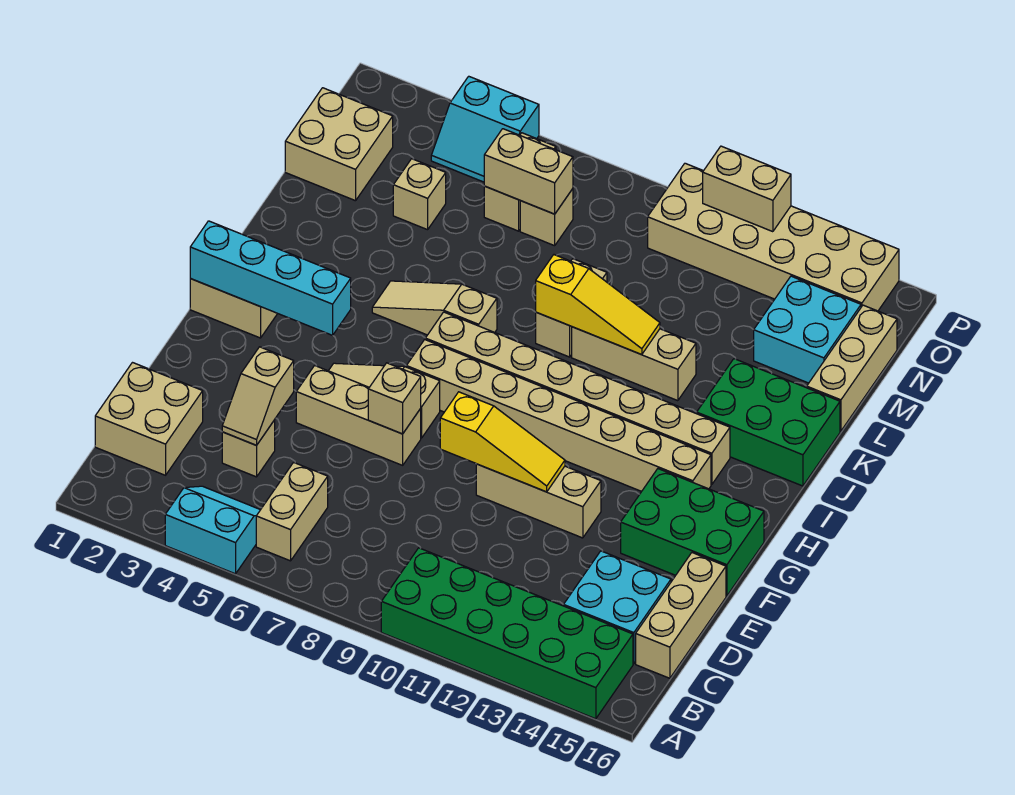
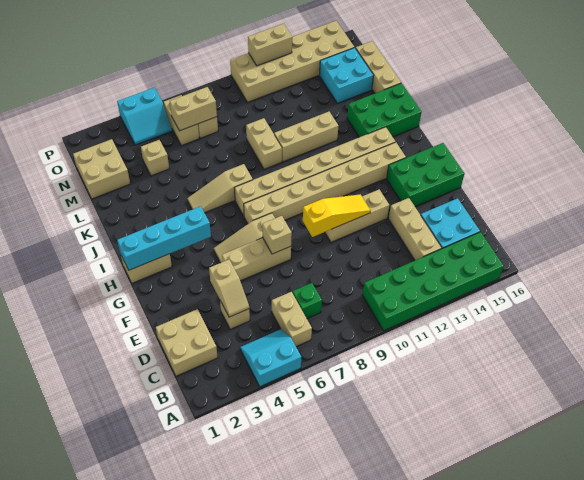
none -> green brick C7 level 1
tan brick C16:E16 level 1 -> tan brick C13:E13 level 1
yellow slope K9:K11 level 2 top 9 -> none

